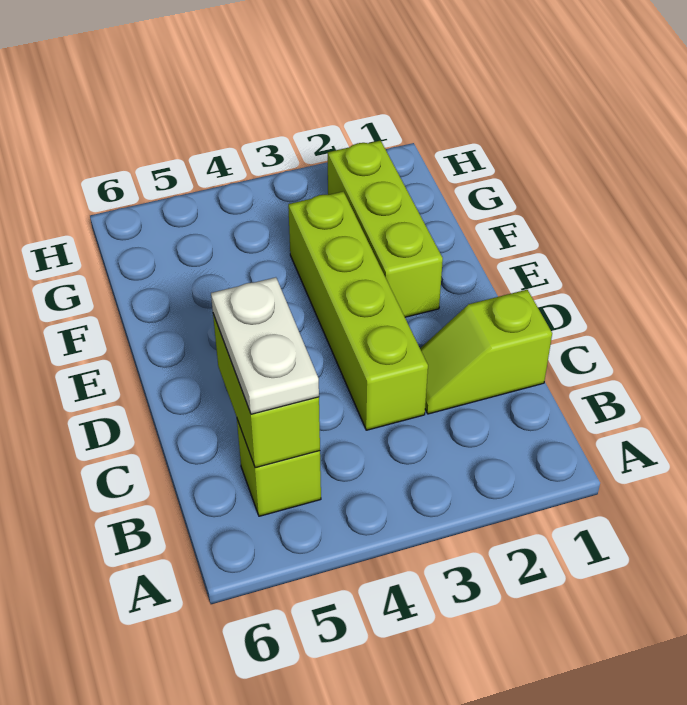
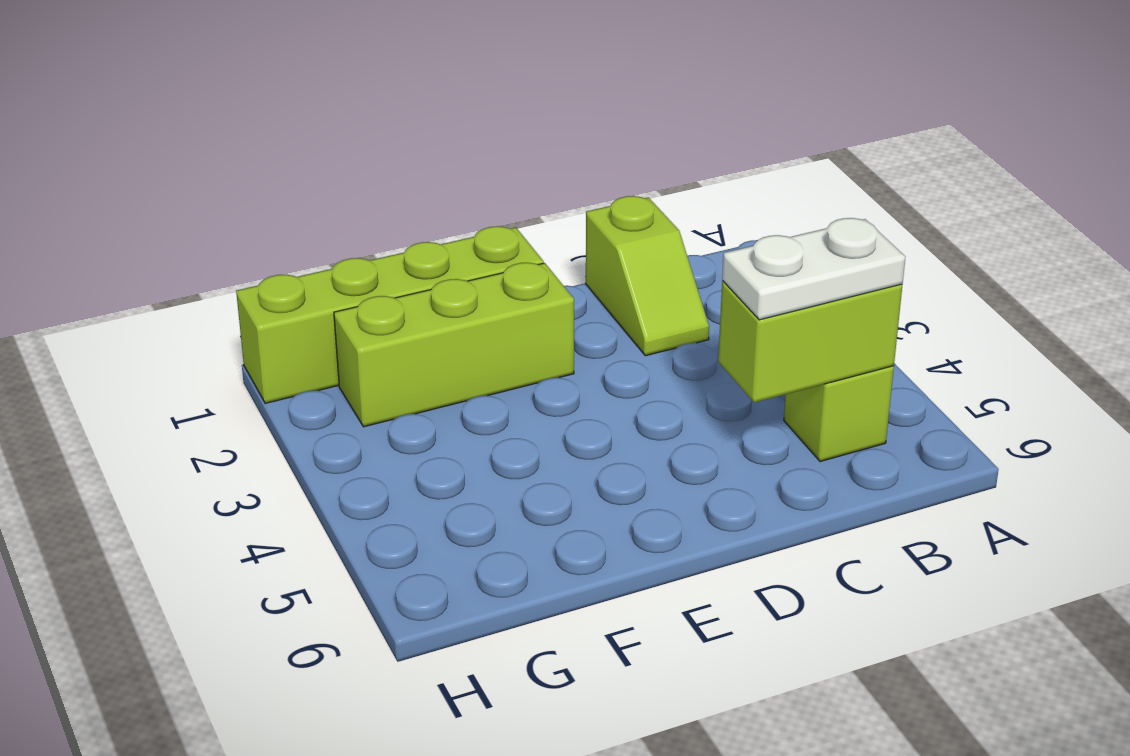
lime brick C3:F3 level 1 -> lime brick E1:H1 level 1

